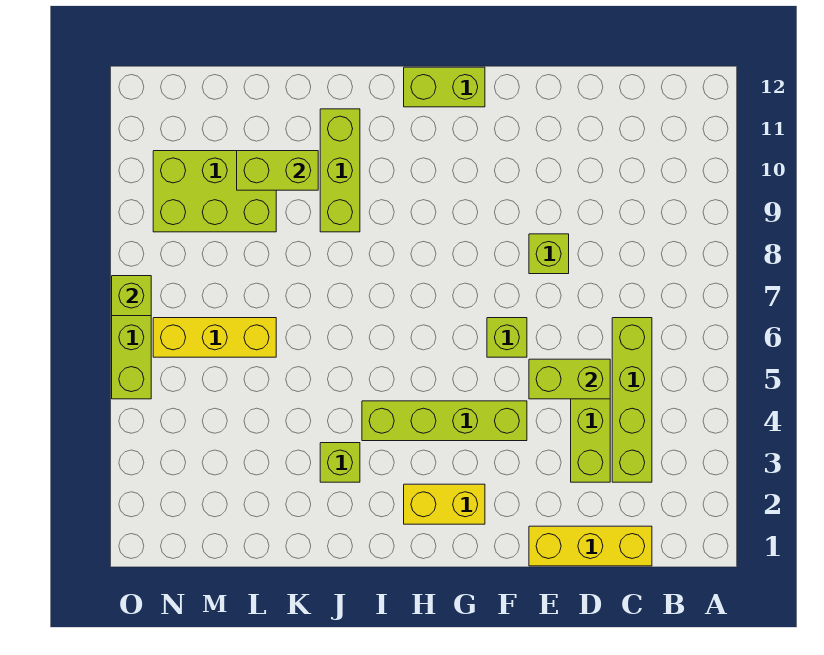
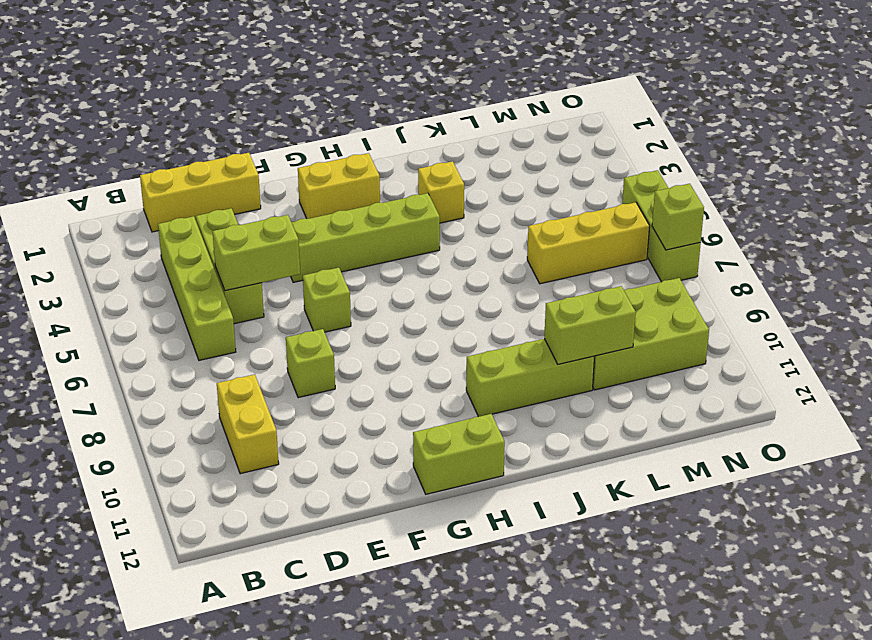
none -> yellow brick C9:C10 level 1
lime brick J3 level 1 -> yellow brick J3 level 1
lime brick J9:J11 level 1 -> lime brick I10:K10 level 1

